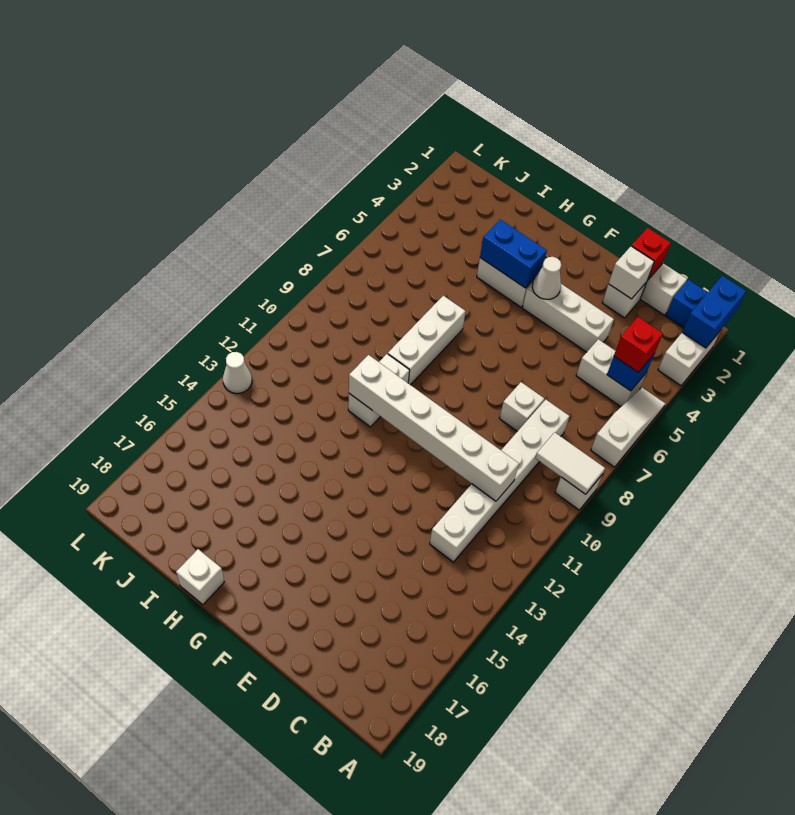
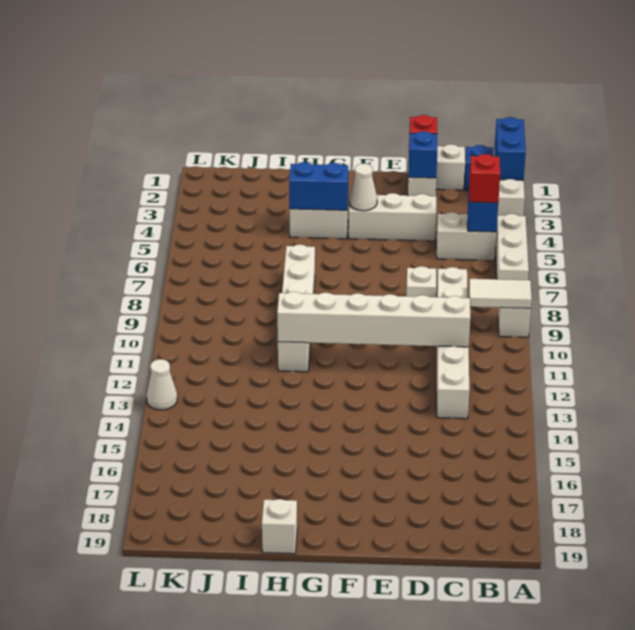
white slope A5:A7 level 1 top 7 -> white brick A5:A7 level 1
white brick D2 level 2 -> blue brick D2 level 2

